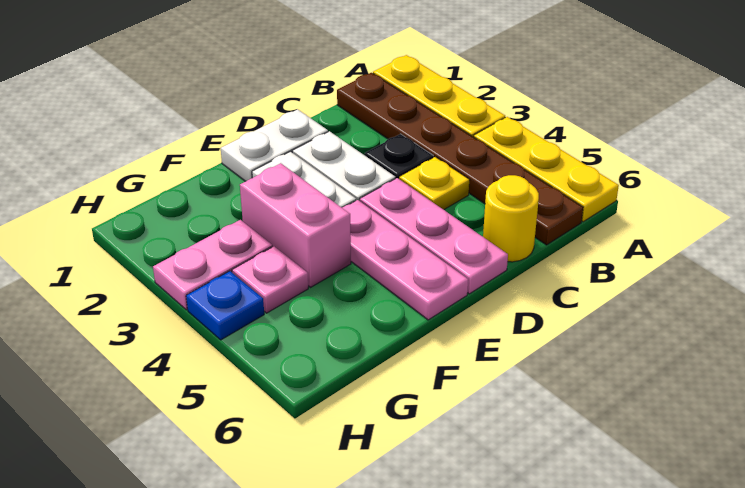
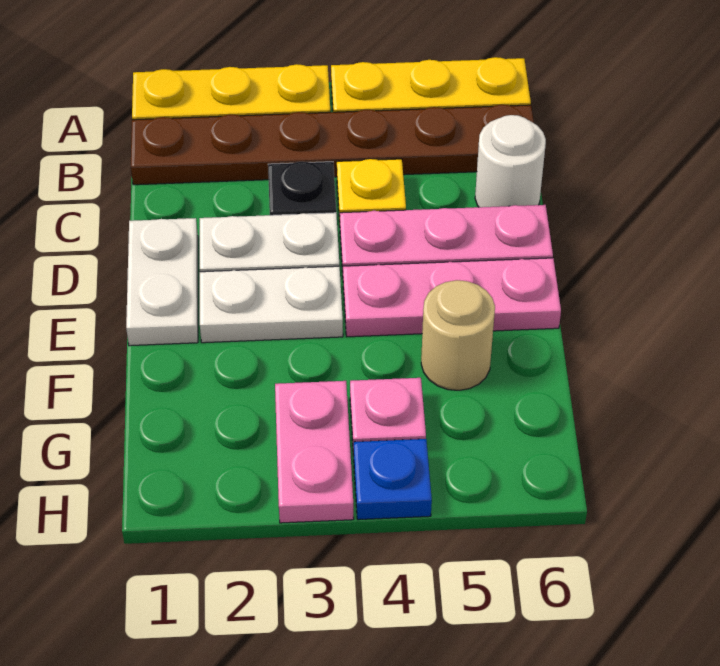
yellow round brick C6 level 1 -> white round brick C6 level 1
pink brick F3:F4 level 1 -> none
none -> tan round brick F5 level 1

